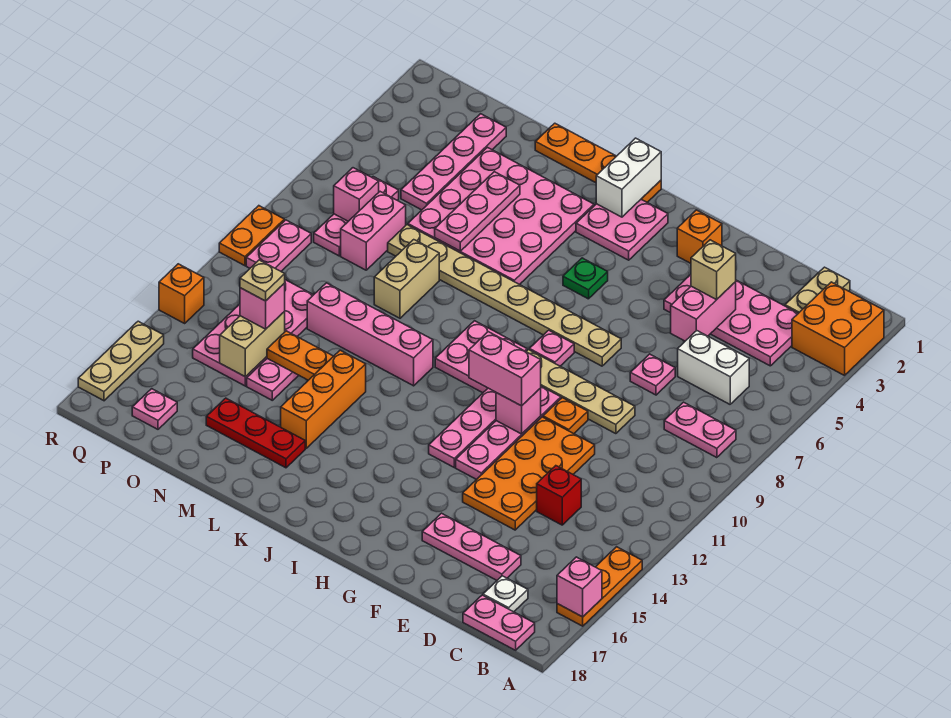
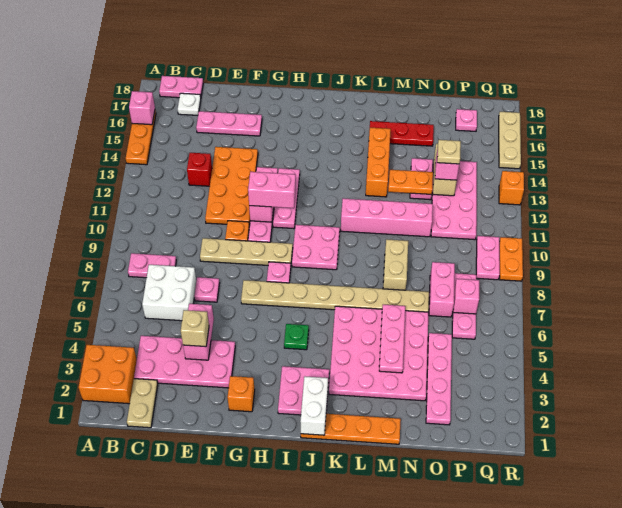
white brick C6:D6 level 1 -> white brick C6:D7 level 1

